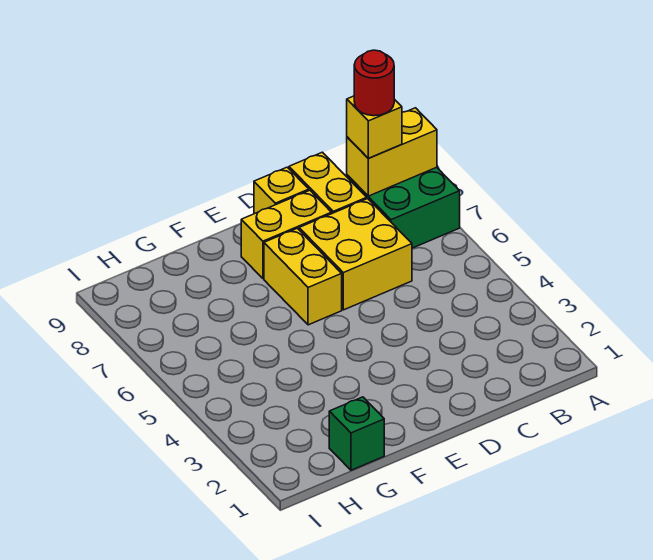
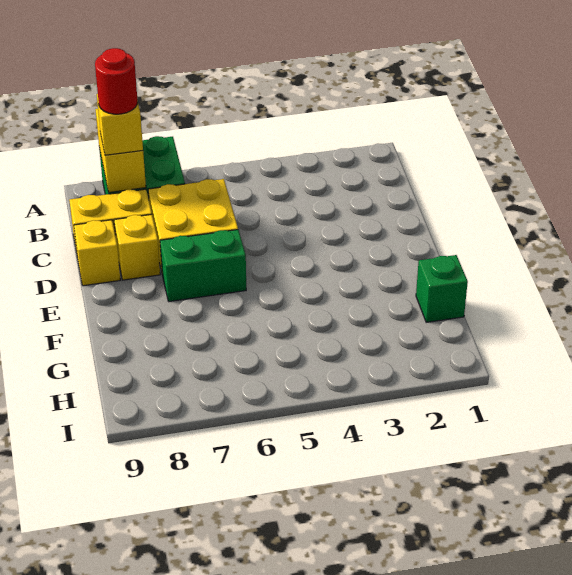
yellow brick D8:E8 level 1 -> yellow brick D8 level 1
yellow brick E6:E7 level 1 -> green brick E6:E7 level 1

